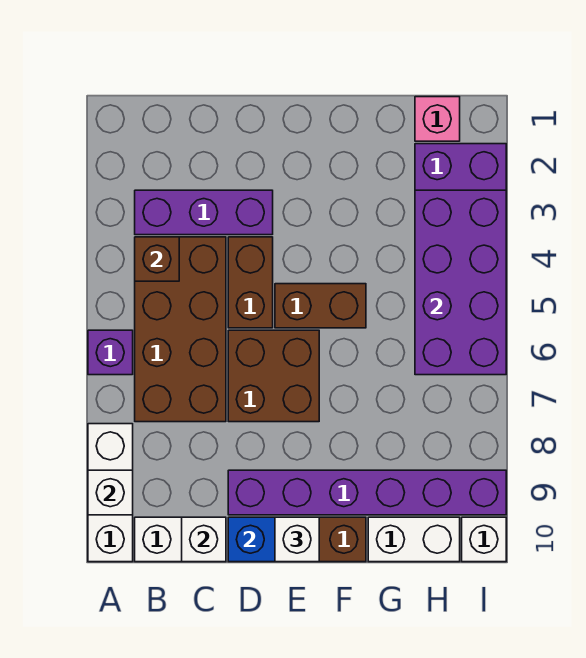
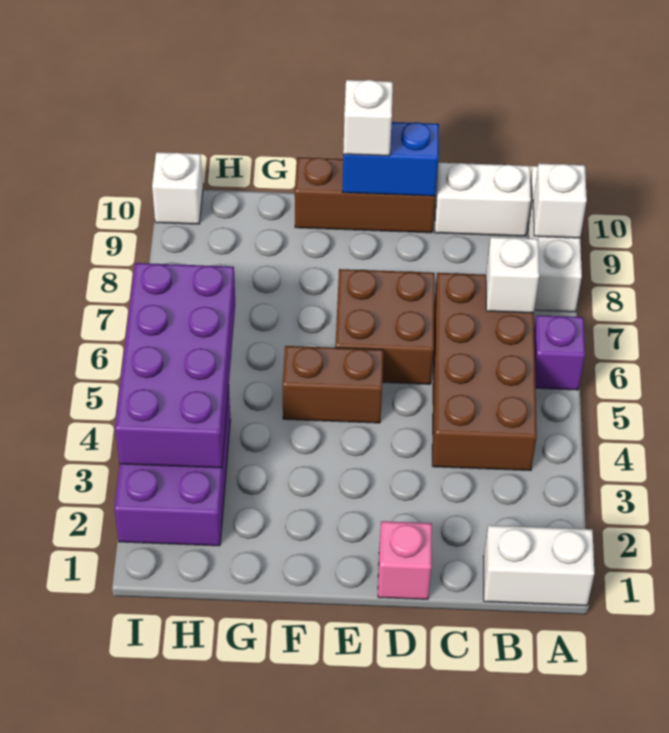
purple brick B3:D3 level 1 -> none
brown brick B4 level 2 -> none
white brick C10 level 2 -> white brick B7 level 2
brown brick D4:D5 level 1 -> none
purple brick D9:I9 level 1 -> none
white brick G10:H10 level 1 -> white brick A1:B1 level 1
pink brick H1 level 1 -> pink brick D1 level 1

